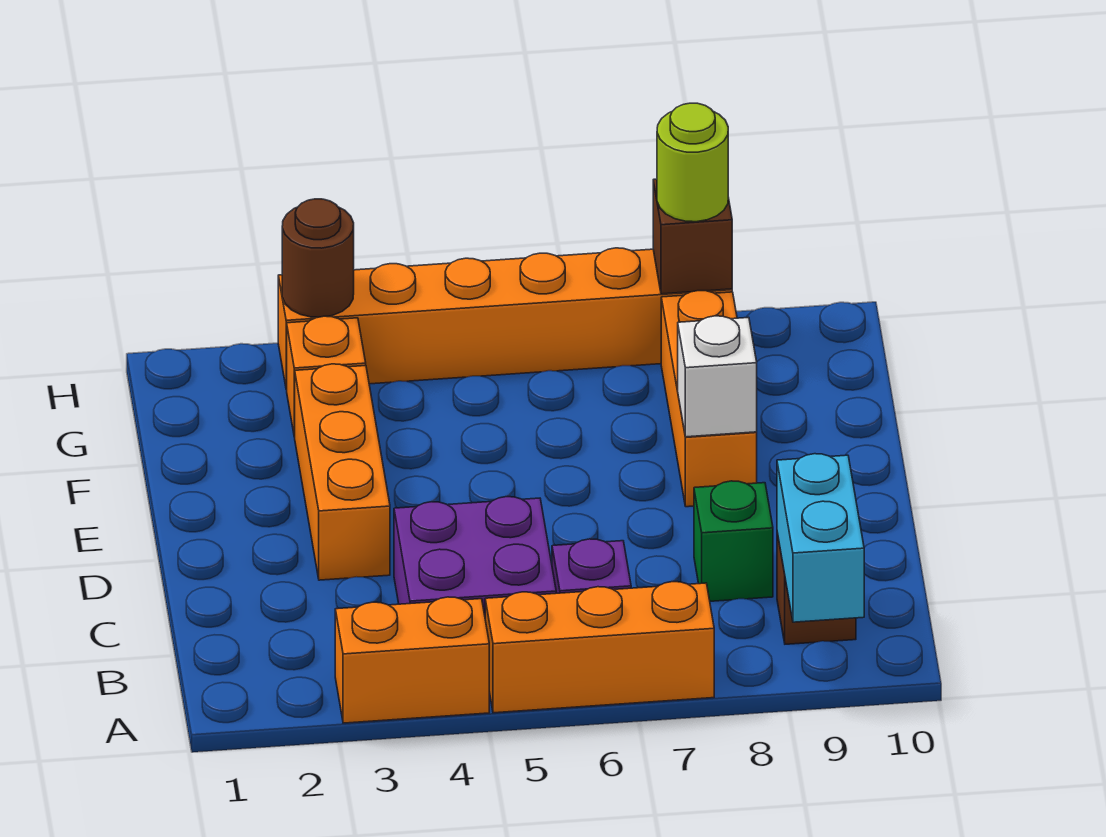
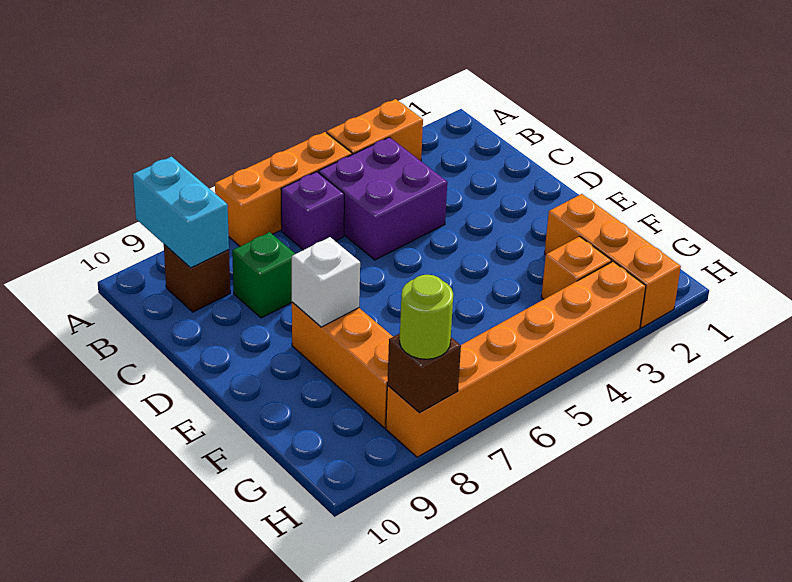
orange brick D3:F3 level 1 -> orange brick F2:H2 level 1
brown round brick H3 level 2 -> none

